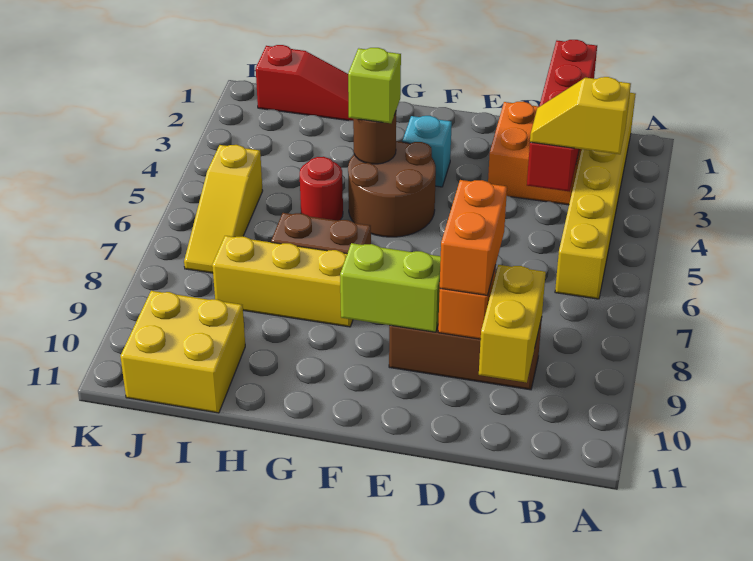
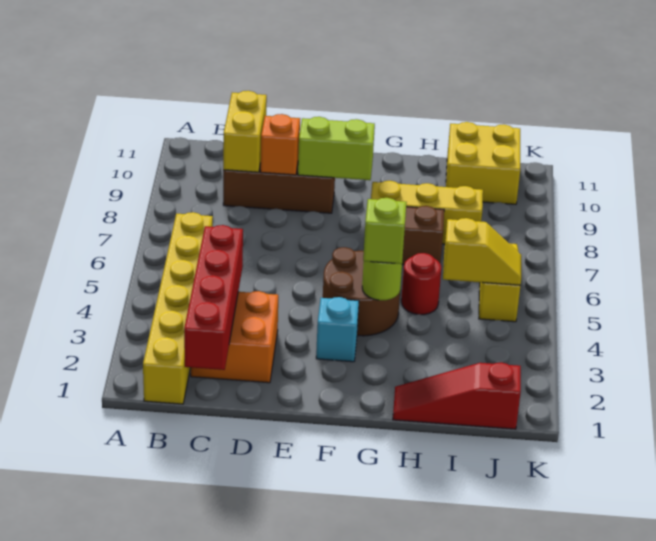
yellow slope B4:C4 level 3 top B -> yellow slope I5:J5 level 2 top I
orange brick D8:D9 level 3 -> none
brown round brick G4 level 2 -> lime round brick G4 level 2

